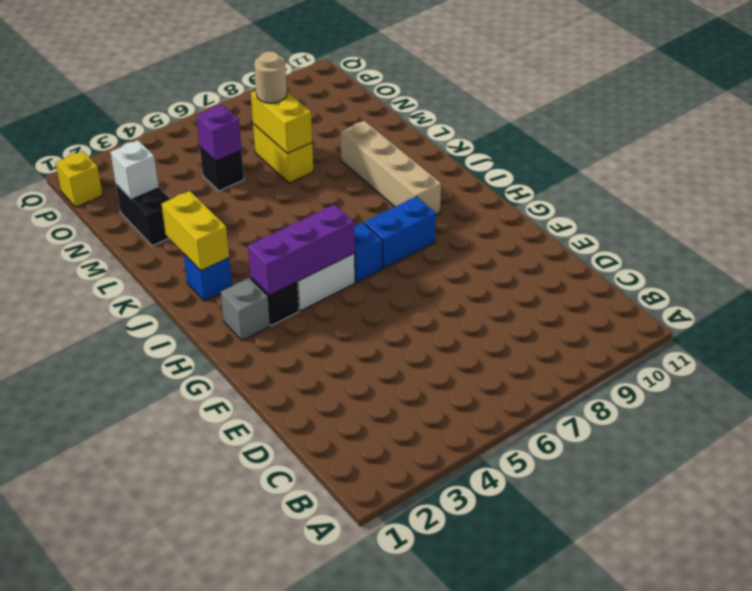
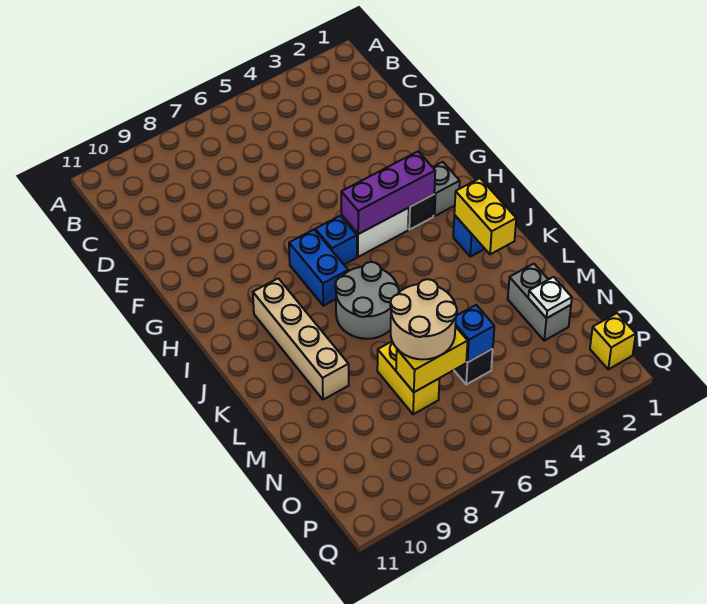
blue brick H7:H8 level 1 -> blue brick H7:I7 level 1
none -> grey round brick J6:K7 level 1
black brick M2:N2 level 1 -> grey brick M2:N2 level 1
yellow brick M7:N7 level 2 -> yellow brick N6:N7 level 2
white brick N2 level 2 -> white plate N2 level 2
purple brick N5 level 2 -> blue brick N5 level 2
tan round brick N7 level 3 -> tan round brick M6:N7 level 3

